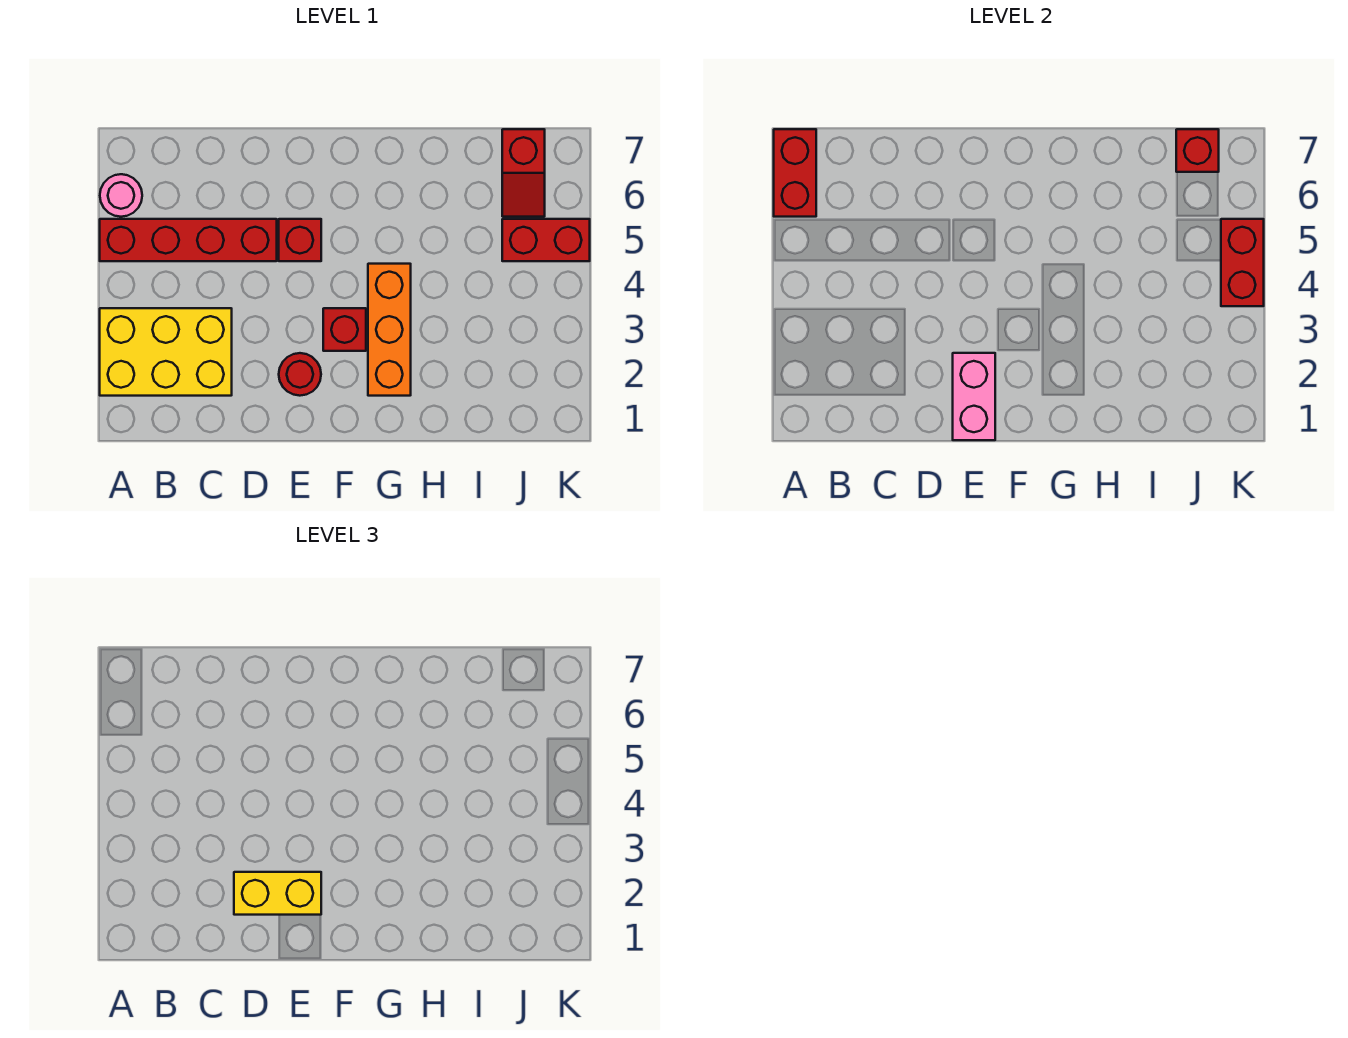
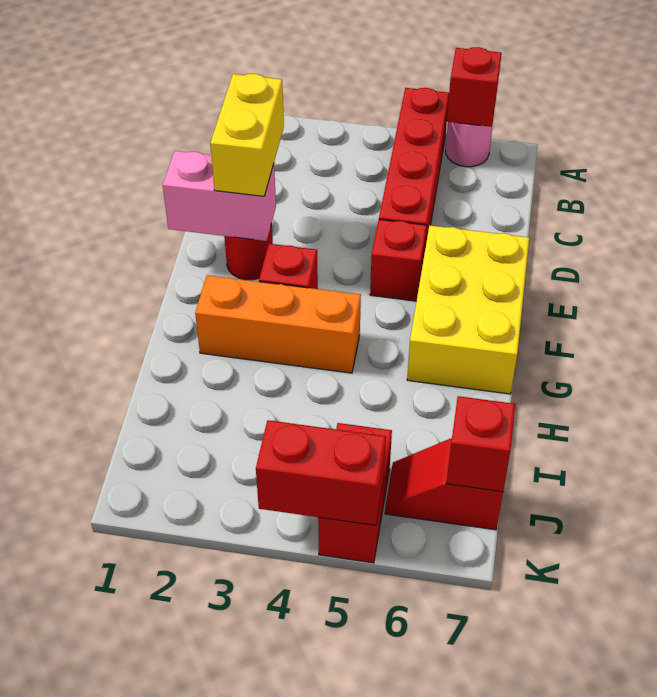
yellow brick A2:C3 level 1 -> yellow brick E6:G7 level 1
red brick A6:A7 level 2 -> red brick A6 level 2

